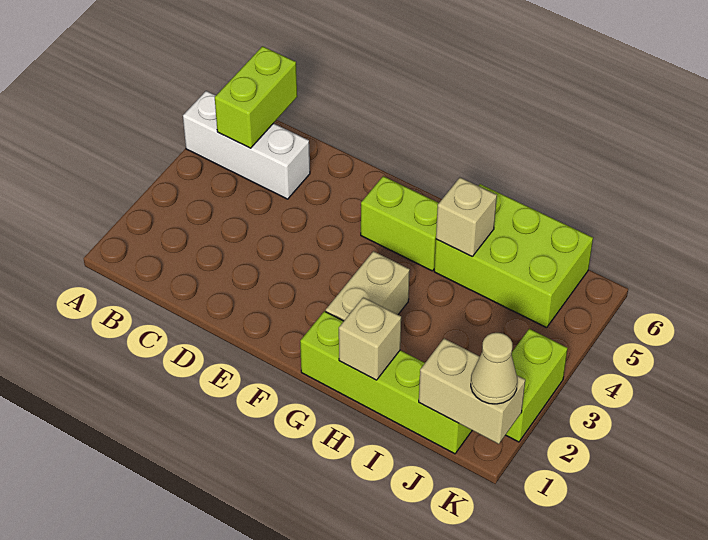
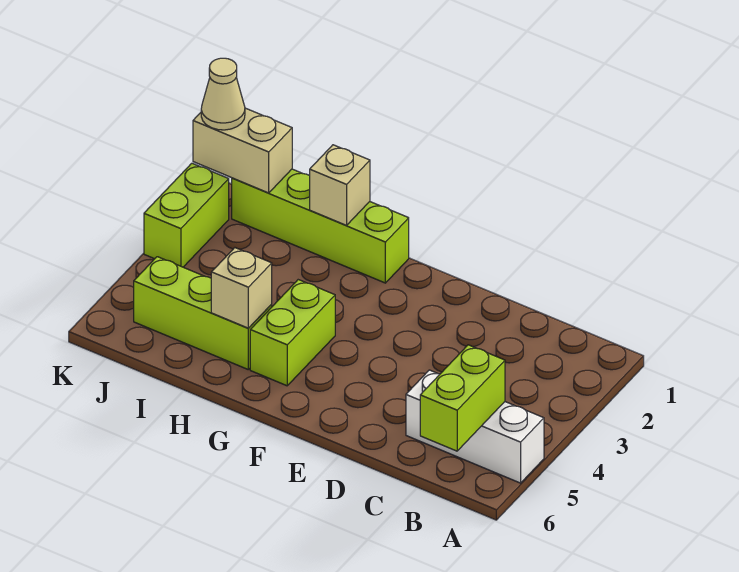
lime brick F5:G5 level 1 -> lime brick G4:G5 level 1
tan brick G2:G3 level 1 -> none
lime brick H5:J6 level 1 -> lime brick H5:J5 level 1

